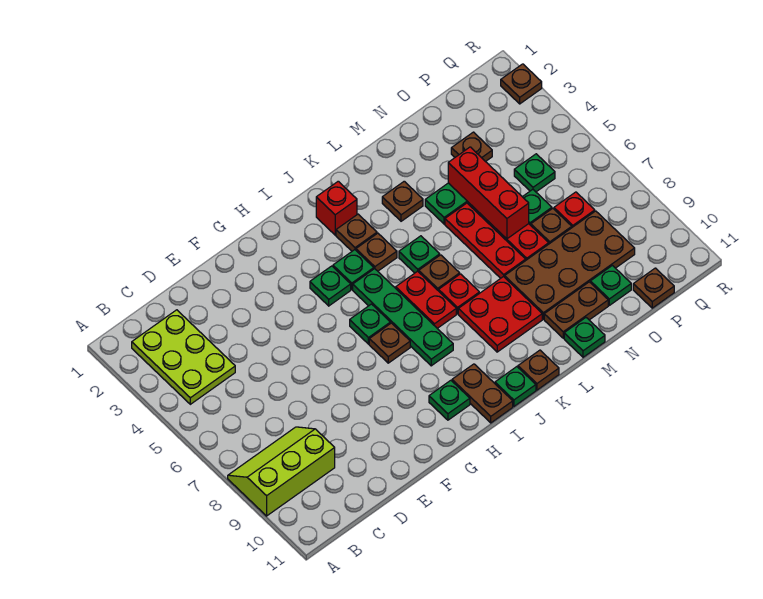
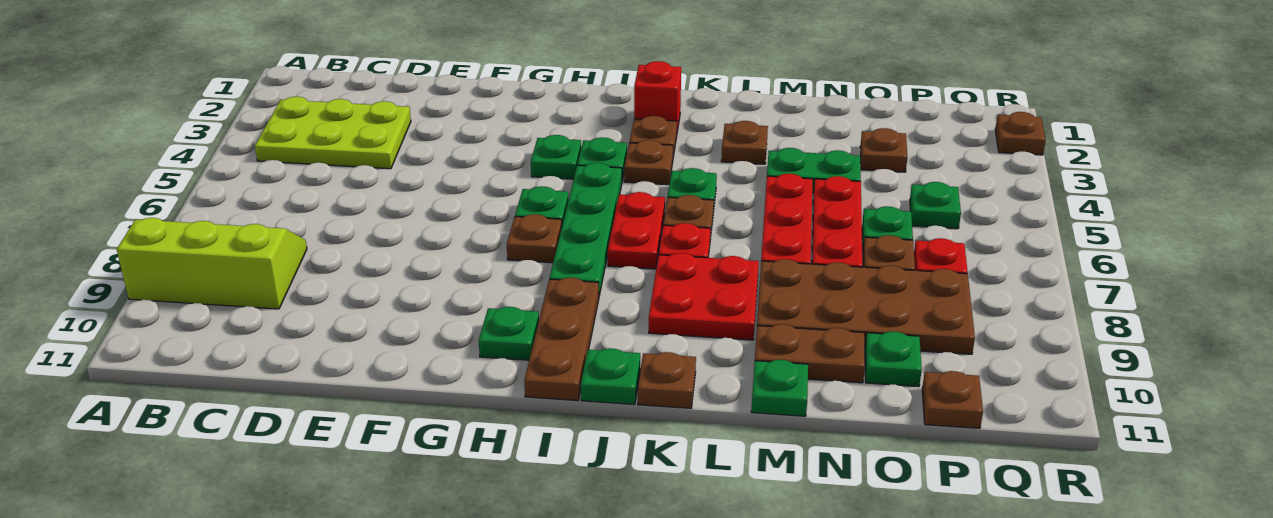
lime plate B2:C4 level 1 -> lime plate B3:D4 level 1
brown plate I10:I11 level 1 -> brown plate I9:I11 level 1
red brick N4:N6 level 2 -> none

